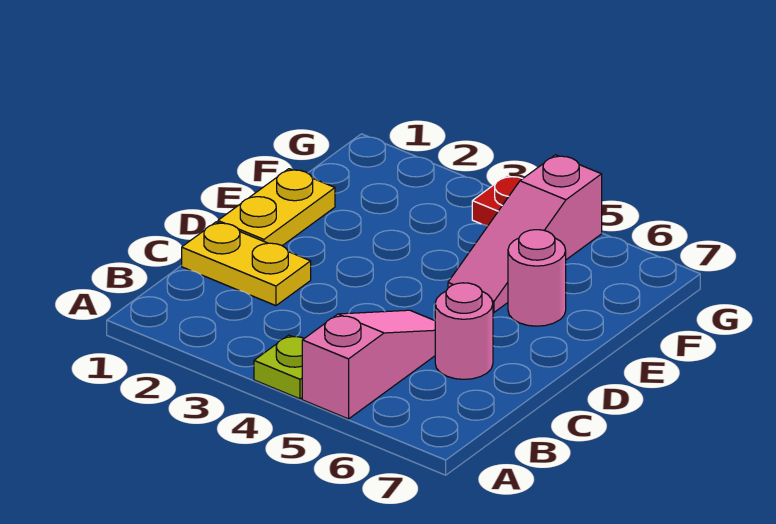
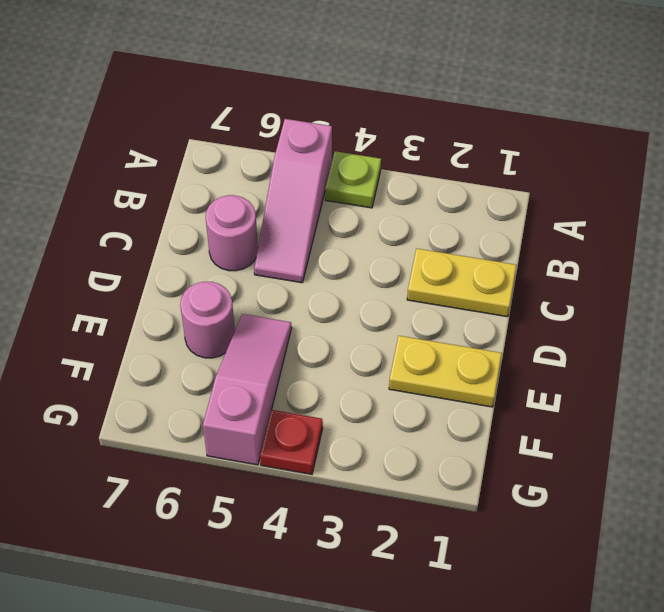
yellow plate D1:E1 level 1 -> yellow plate E1:E2 level 1

